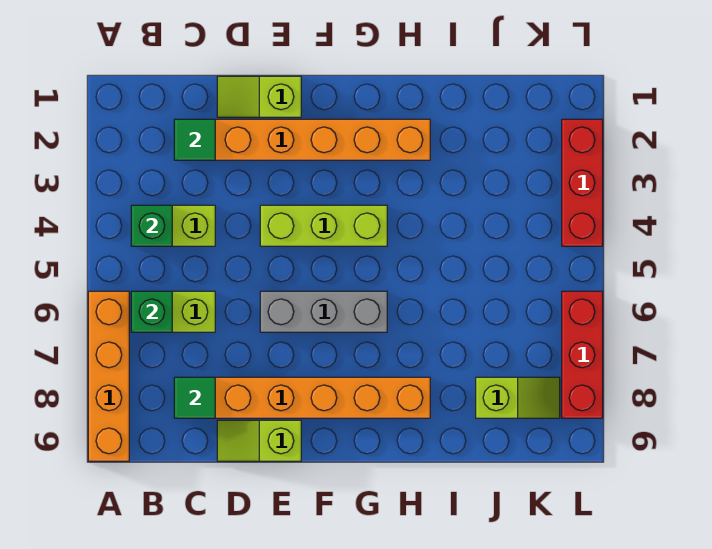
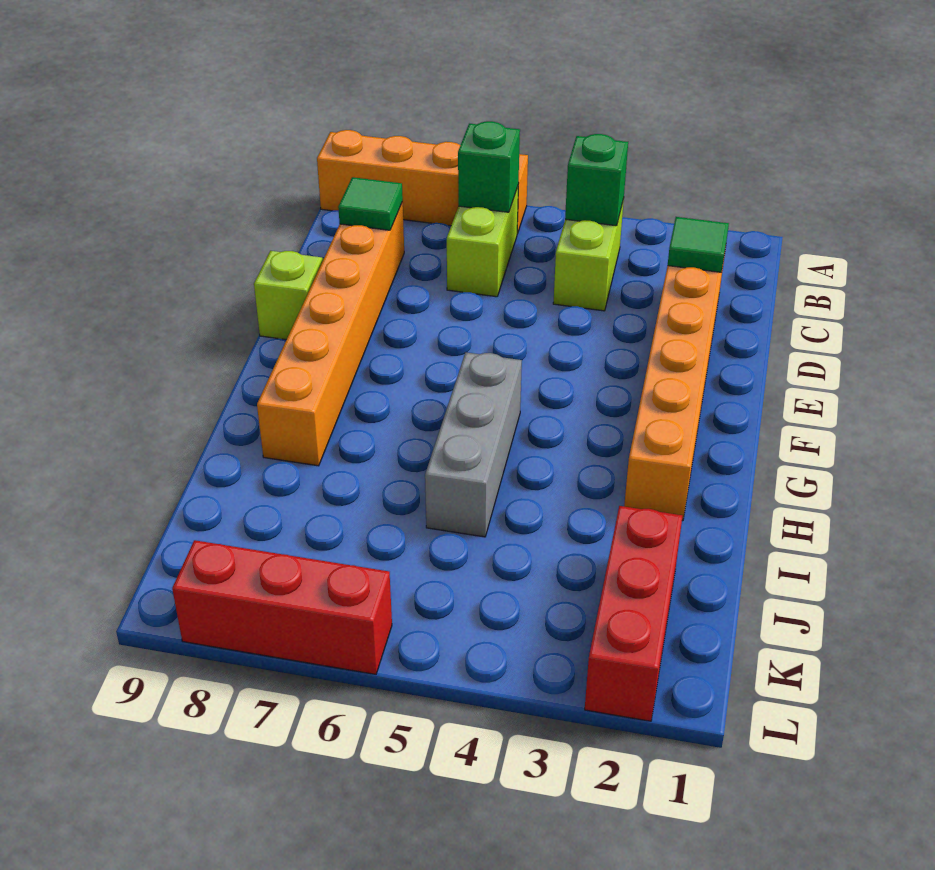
lime slope D1:E1 level 1 top E -> none
lime brick E4:G4 level 1 -> none
grey brick E6:G6 level 1 -> grey brick G5:I5 level 1
lime slope J8:K8 level 1 top J -> none
red brick L2:L4 level 1 -> red brick J2:L2 level 1

